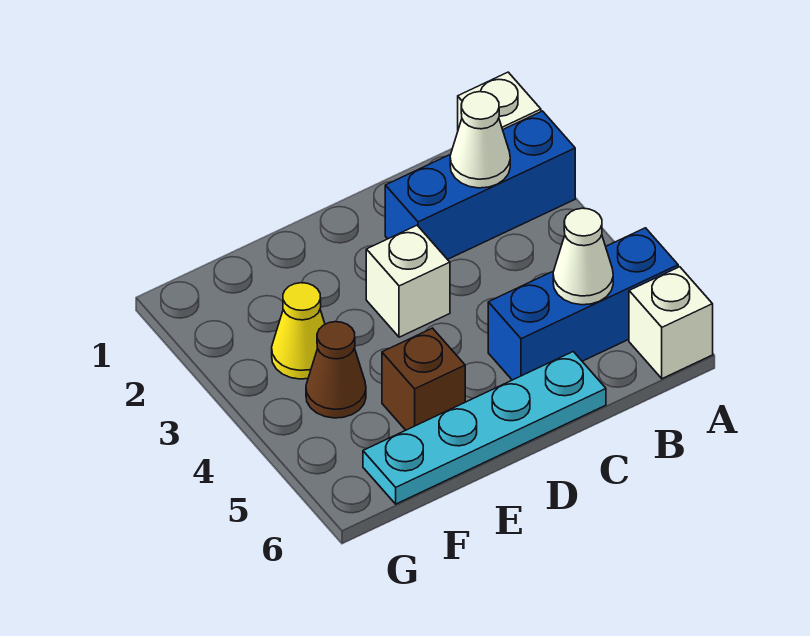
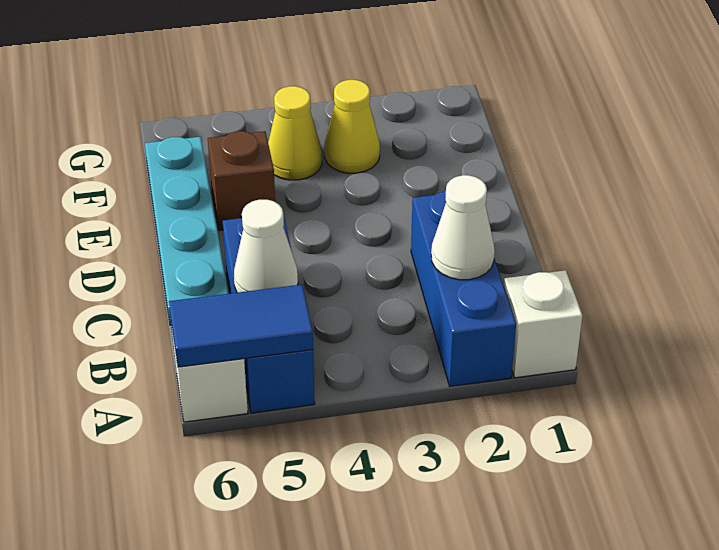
none -> blue tile A5:A6 level 2
white brick D3 level 1 -> none
brown cone F4 level 1 -> yellow cone F4 level 1

